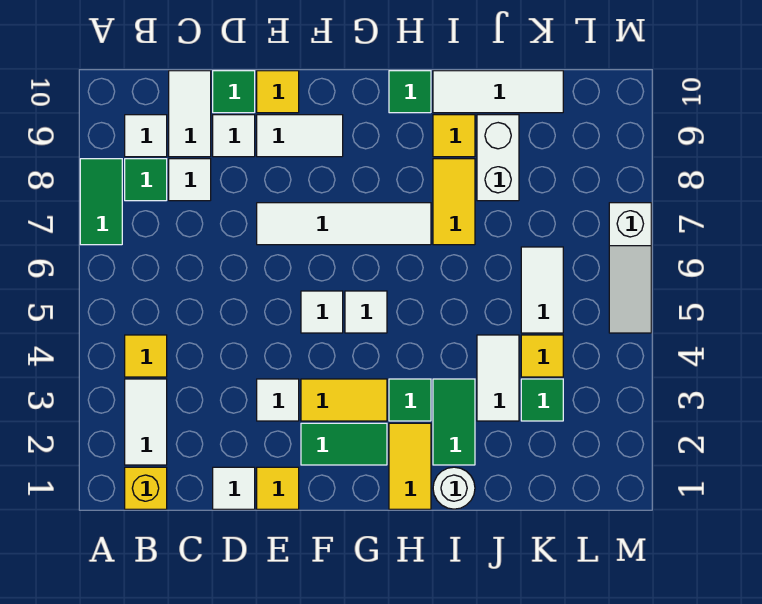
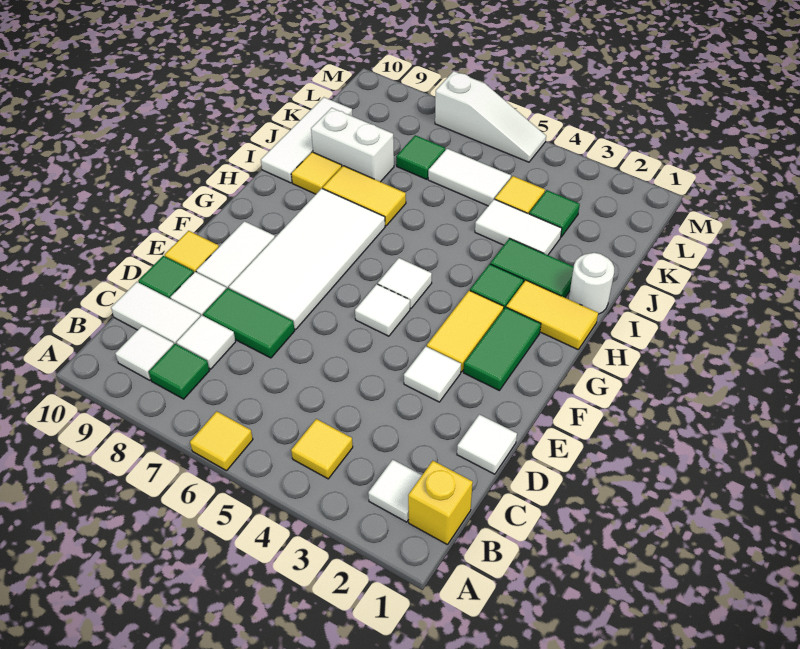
green tile A7:A8 level 1 -> green tile D7:D8 level 1
white tile B2:B3 level 1 -> white tile B2 level 1
yellow tile E1 level 1 -> yellow tile A6 level 1
white tile E7:H7 level 1 -> white tile E7:H8 level 1
green tile H10 level 1 -> green tile K7 level 1

